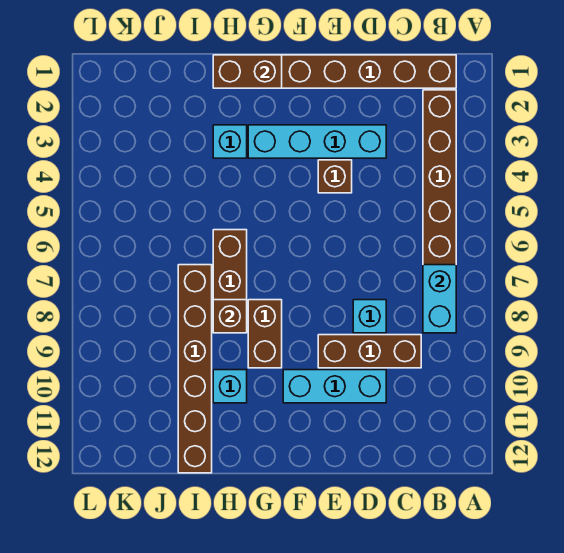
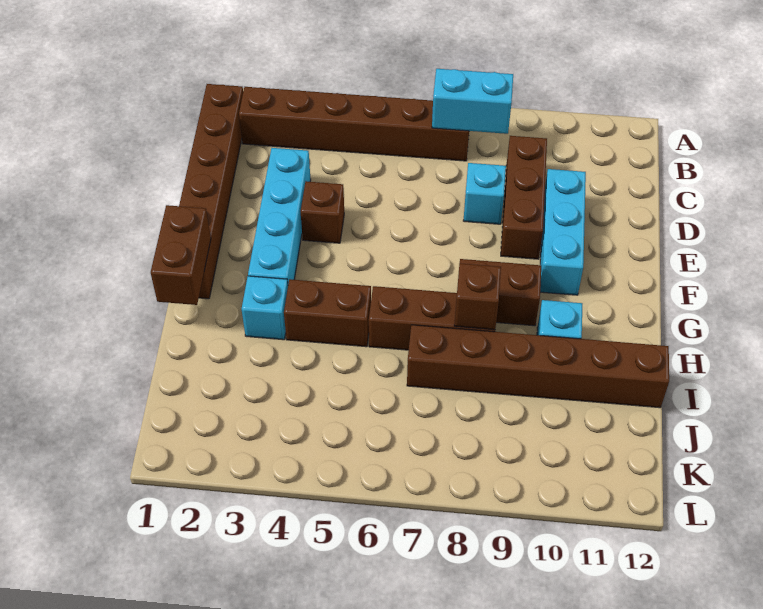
none -> brown brick H4:H5 level 1

